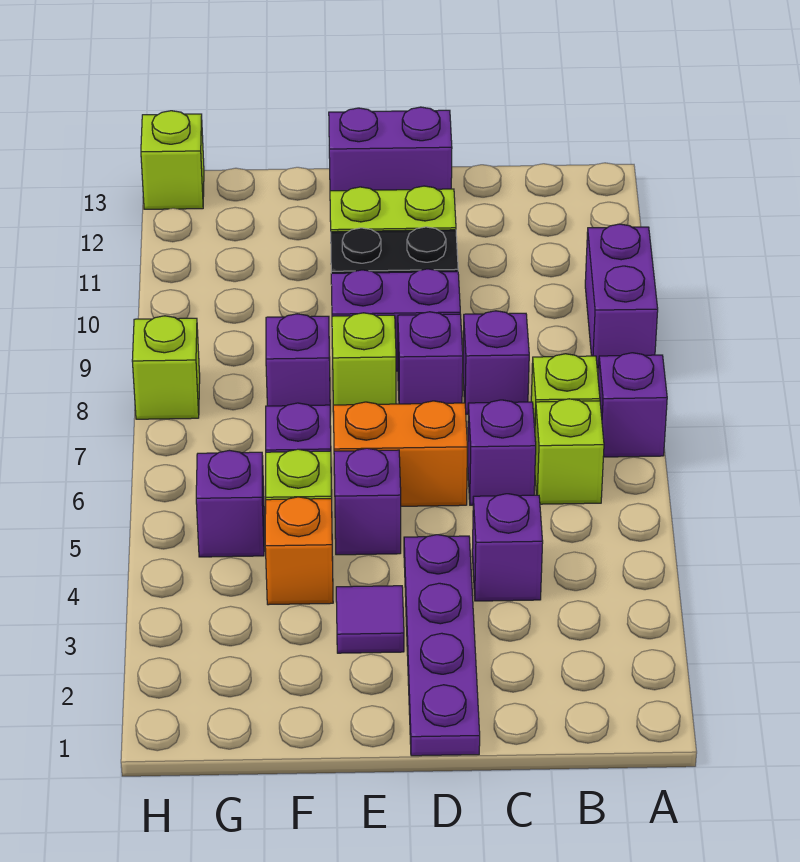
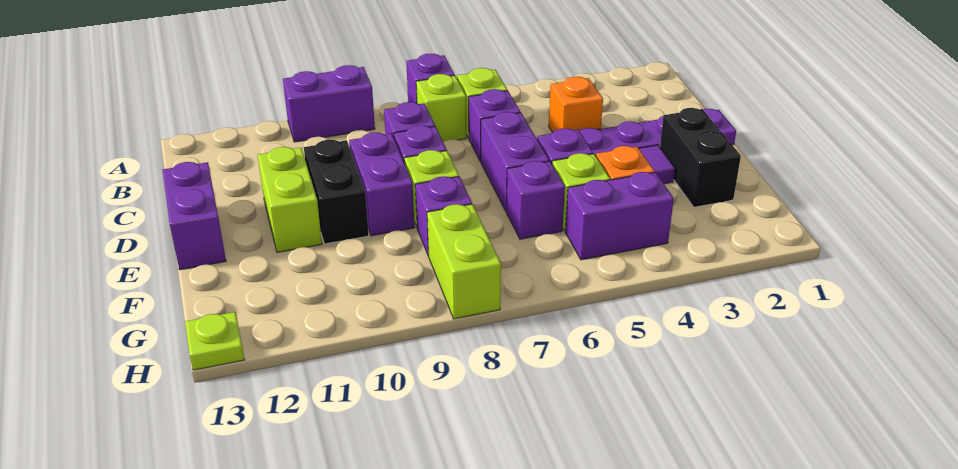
purple brick C4 level 1 -> orange brick C4 level 1
orange brick D6:E6 level 1 -> purple brick D6:E6 level 1
none -> black brick E2:F2 level 1
purple brick G5 level 1 -> purple brick G4:G5 level 1
lime brick H8 level 1 -> lime brick G8:H8 level 1
lime brick H13 level 1 -> lime plate H13 level 1

